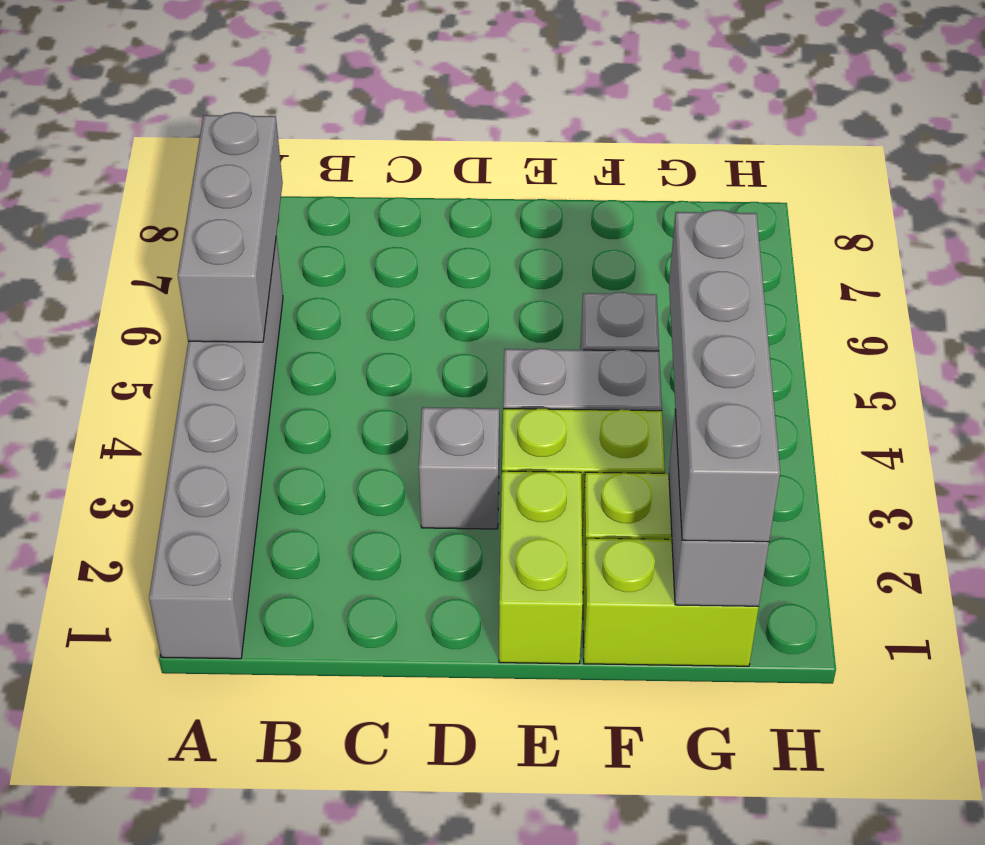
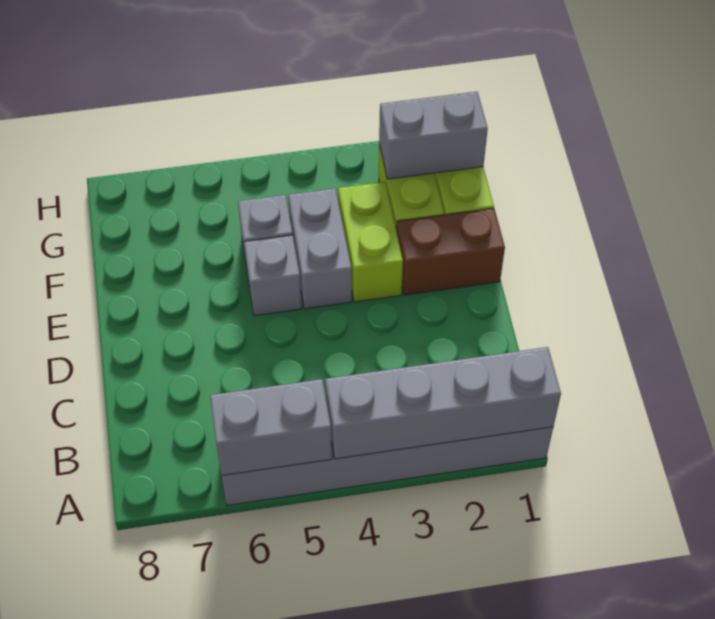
grey brick A5:A7 level 2 -> grey brick A5:A6 level 2
grey brick D3 level 1 -> grey brick E5 level 1
lime brick E1:E2 level 1 -> brown brick E1:E2 level 1
grey brick G1:G4 level 3 -> grey brick A1:A4 level 2

